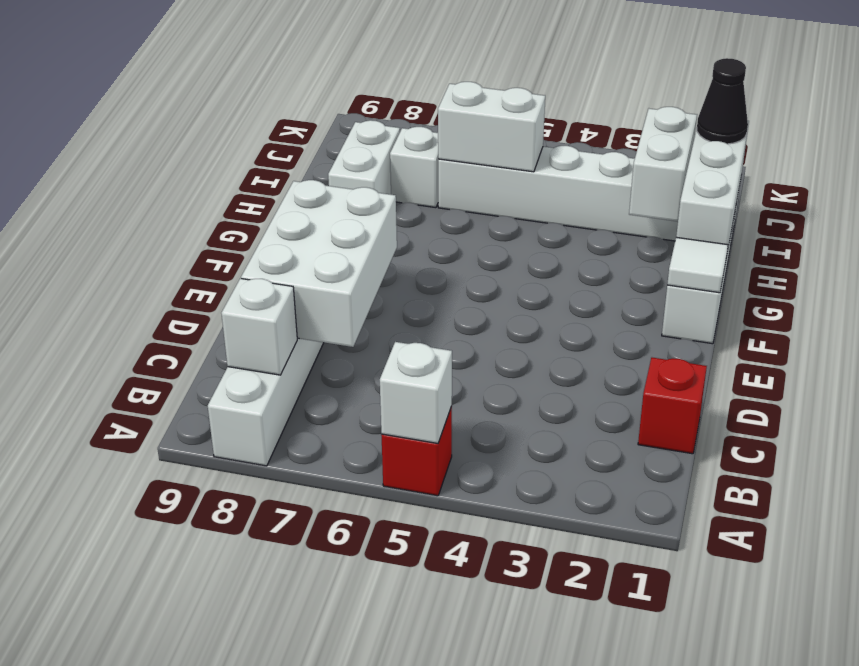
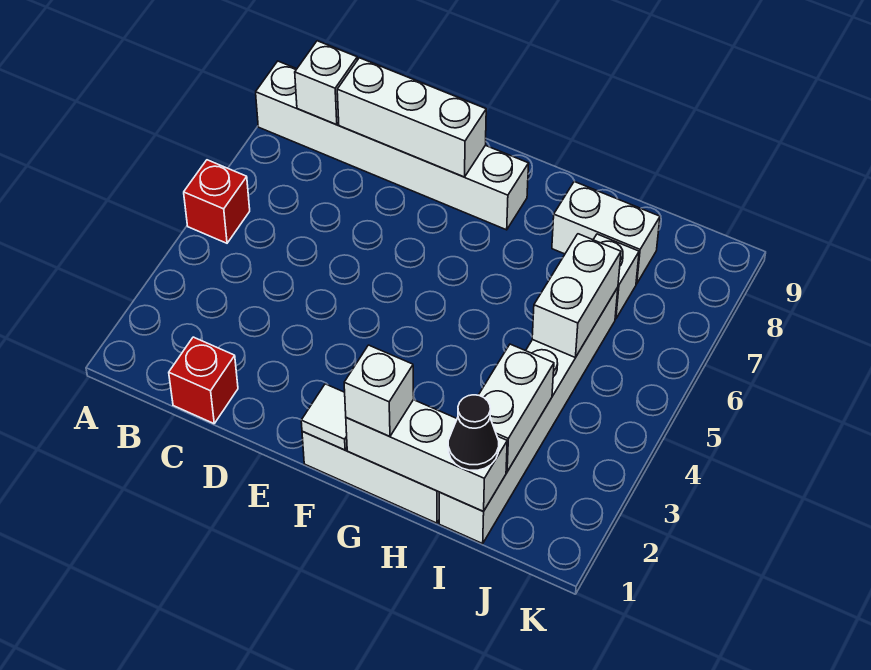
white brick A5 level 2 -> white brick G1 level 3
white brick C7:E8 level 2 -> white brick C8:E8 level 2
white brick H2:I2 level 2 -> white brick I2:I3 level 2

